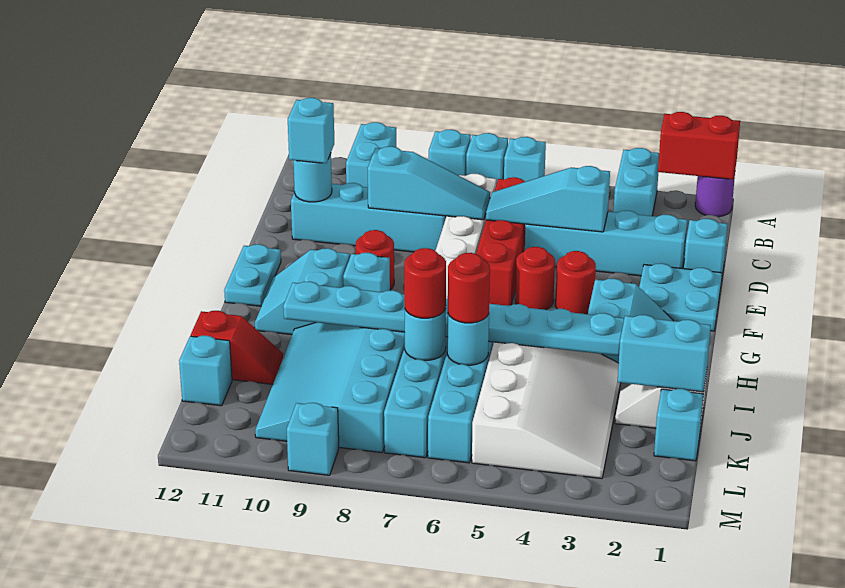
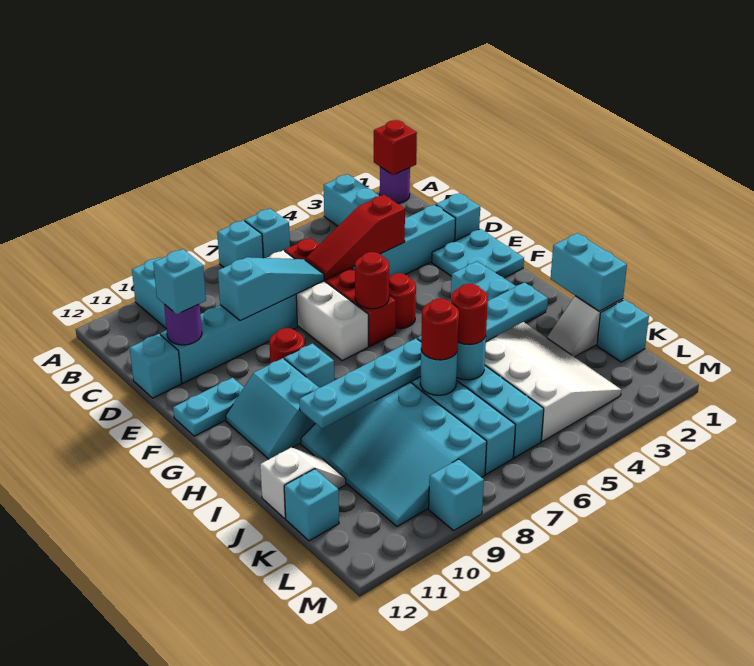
red brick A1:A2 level 2 -> red brick A1 level 2
cyan brick A8 level 1 -> cyan brick D12 level 1
cyan slope D4:D6 level 2 top 4 -> red slope D4:D6 level 2 top 4
cyan round brick D11 level 2 -> purple round brick D11 level 2
red round brick F4 level 1 -> red round brick F6 level 2
cyan plate F12:G12 level 1 -> cyan plate F11:F12 level 1
cyan brick J1:J2 level 2 -> cyan brick I1:J1 level 2
red slope J11:J12 level 1 top 12 -> white slope J11:J12 level 1 top 12

